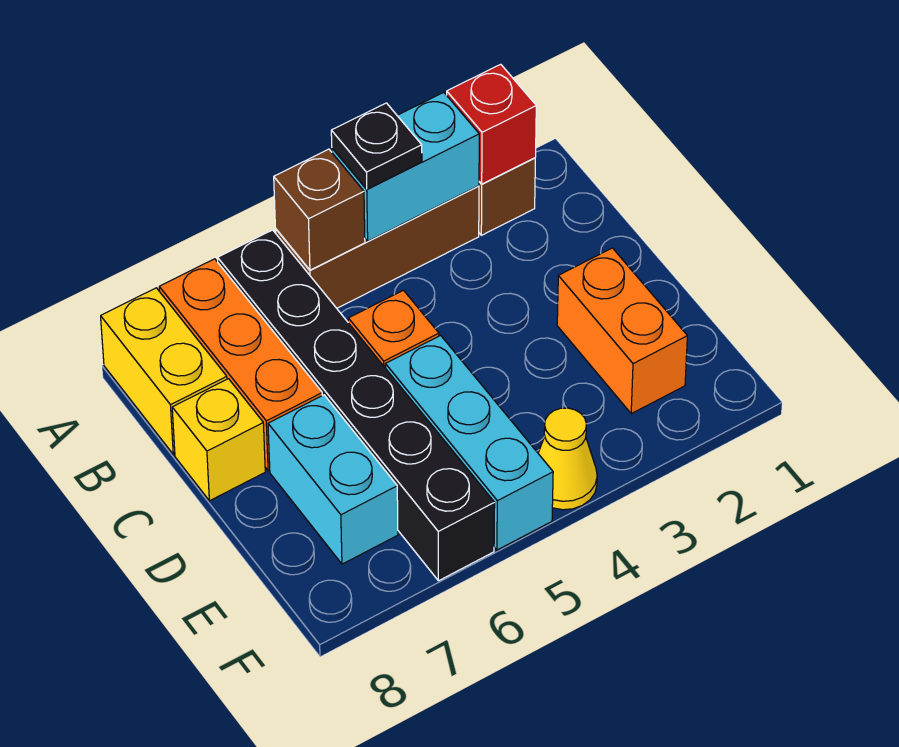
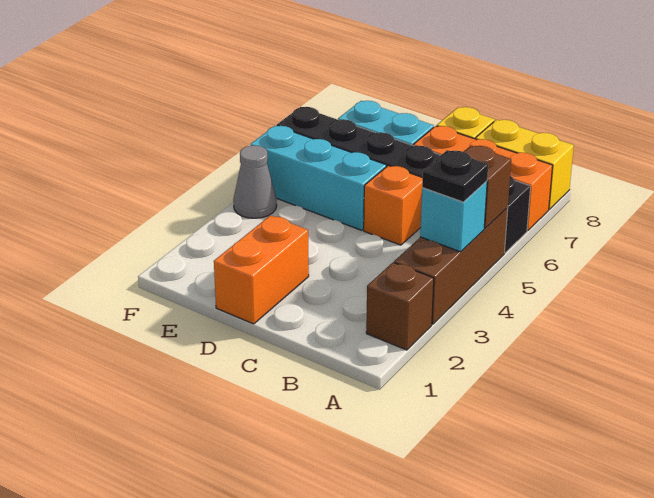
red brick A2 level 2 -> none
cyan brick A3:A4 level 2 -> cyan brick A4 level 2
orange brick D2:E2 level 1 -> orange brick D1:D2 level 1
yellow cone F4 level 1 -> grey cone F4 level 1

